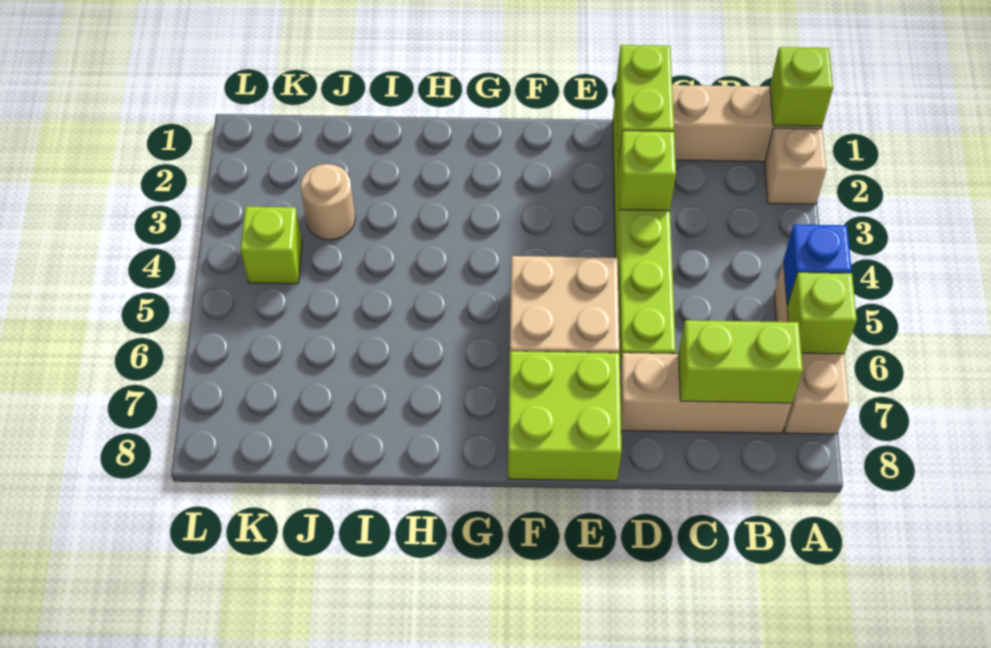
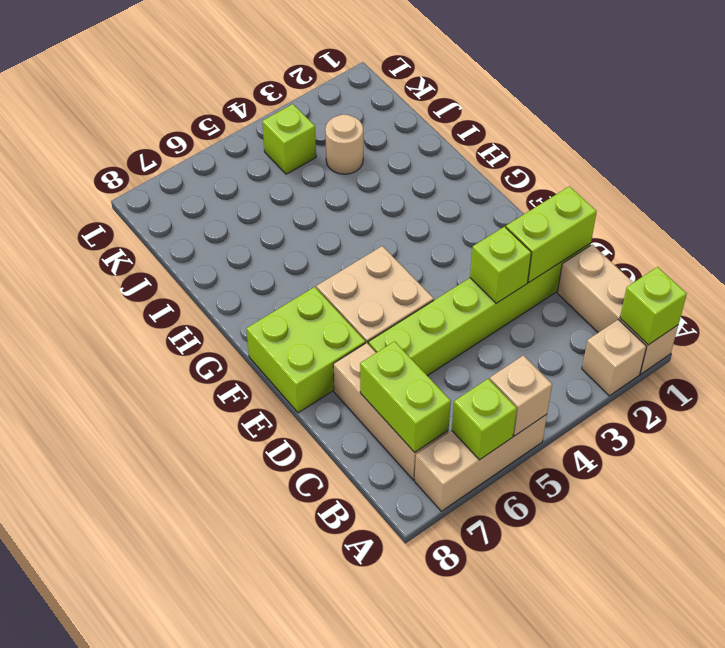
blue brick A5 level 2 -> tan brick A5 level 2

